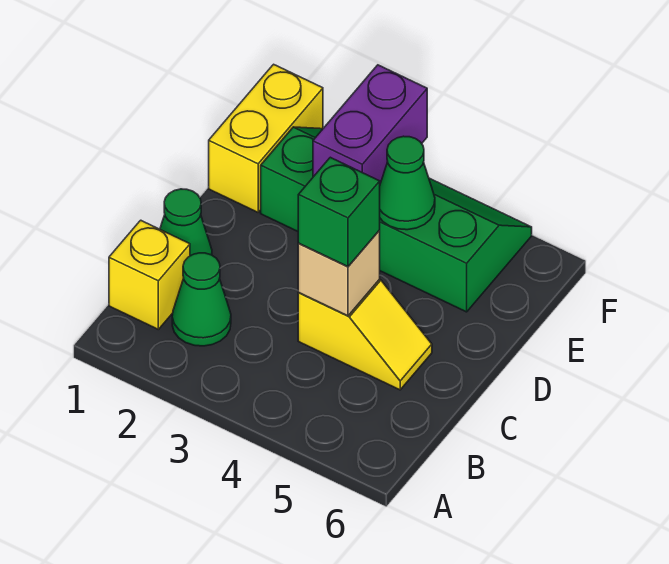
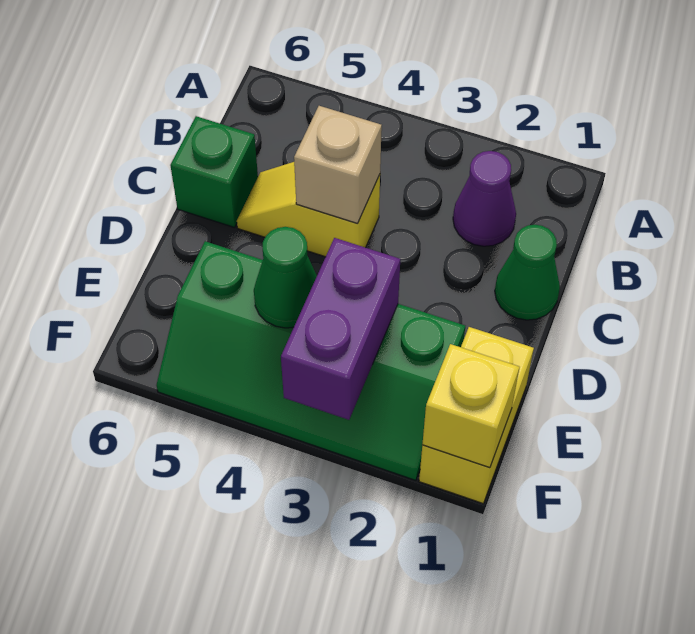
yellow brick B1 level 1 -> yellow brick F1 level 2
green cone B2 level 1 -> purple cone B2 level 1
green brick C4 level 3 -> green brick C6 level 1

